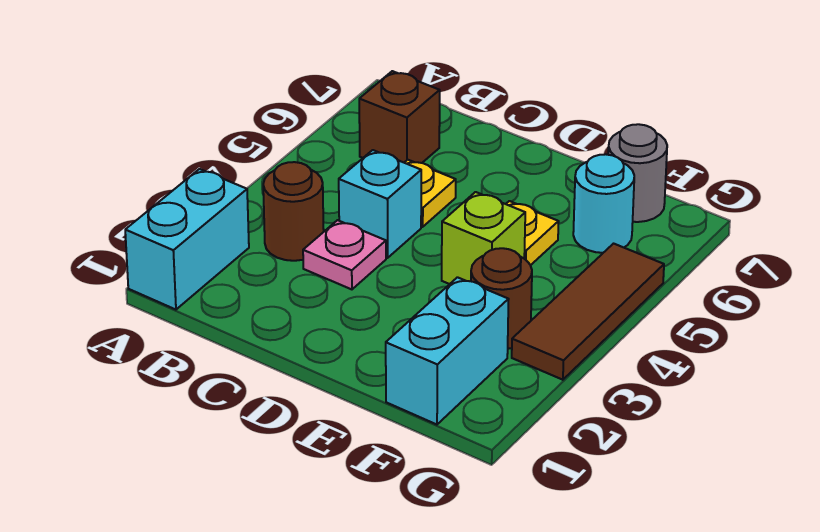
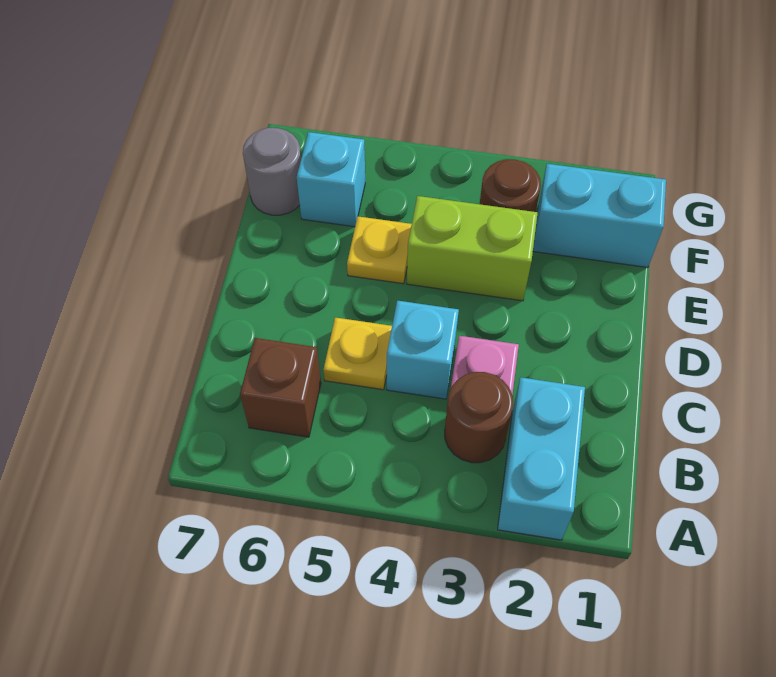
cyan brick A1:A2 level 1 -> cyan brick A2:B2 level 1
lime brick E4 level 1 -> lime brick E3:E4 level 1
cyan round brick F6 level 1 -> cyan brick F6 level 1
brown tile G3:G5 level 1 -> none

